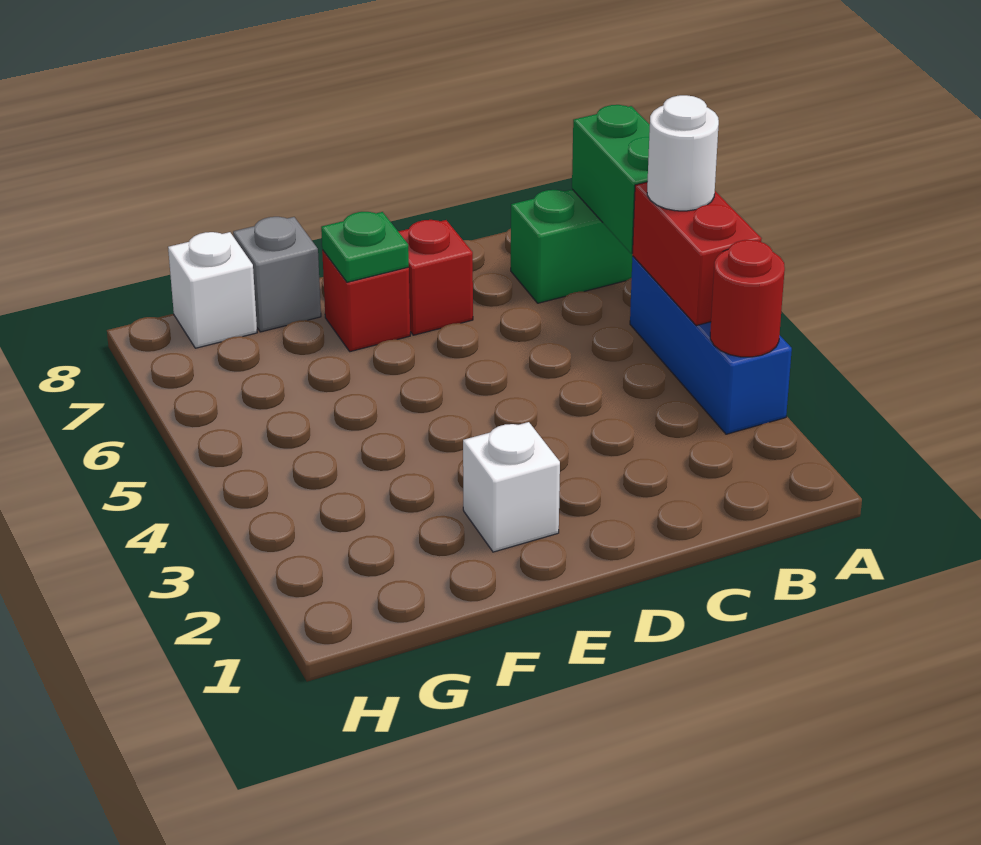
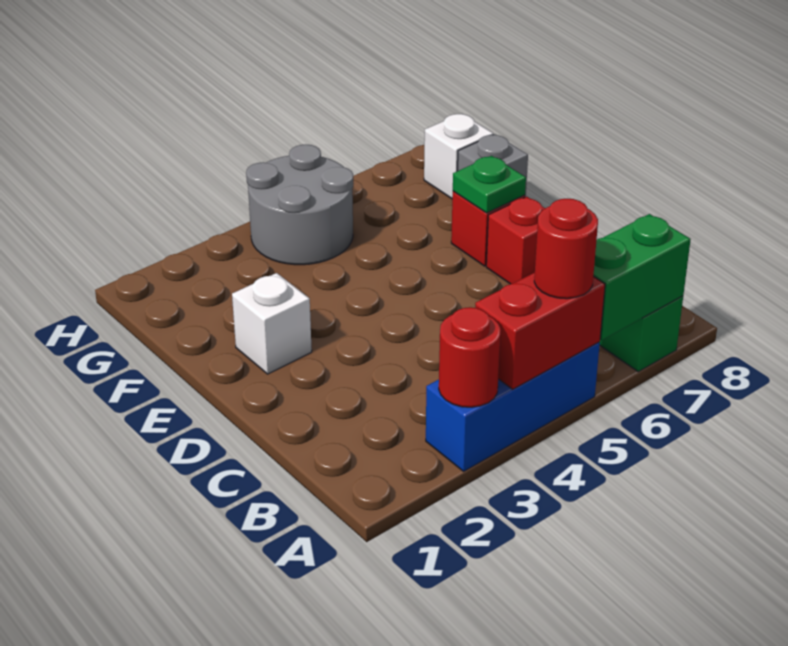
white round brick A5 level 3 -> red round brick A5 level 3
none -> grey round brick G4:H5 level 1

